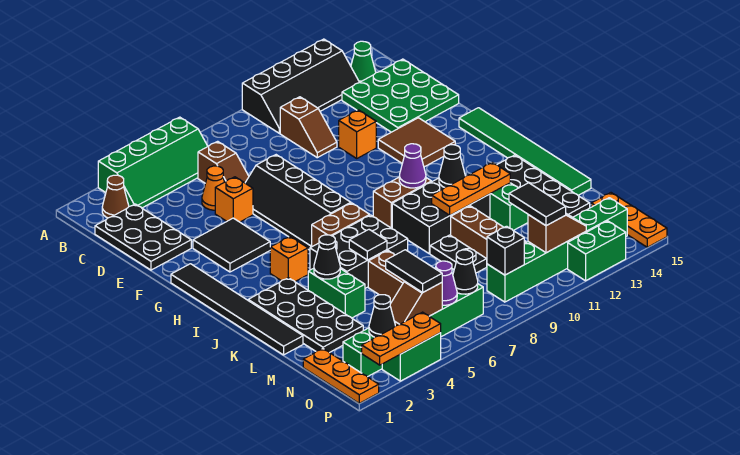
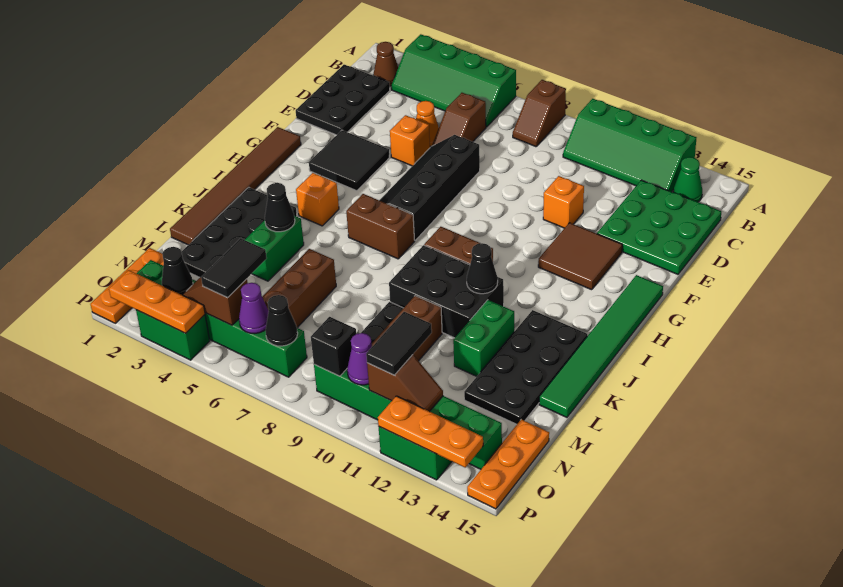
black slope A10:B13 level 1 top A -> green slope A10:B13 level 1 top A
brown slope C10:D10 level 1 top C -> brown slope A8:B8 level 1 top A
black tile G1:L1 level 1 -> brown tile G1:L1 level 1
purple cone I10 level 2 -> purple cone O10 level 2
black brick J5:K7 level 1 -> none
black tile K6 level 2 -> none
orange plate K10:K12 level 2 -> orange plate P12:P14 level 2

